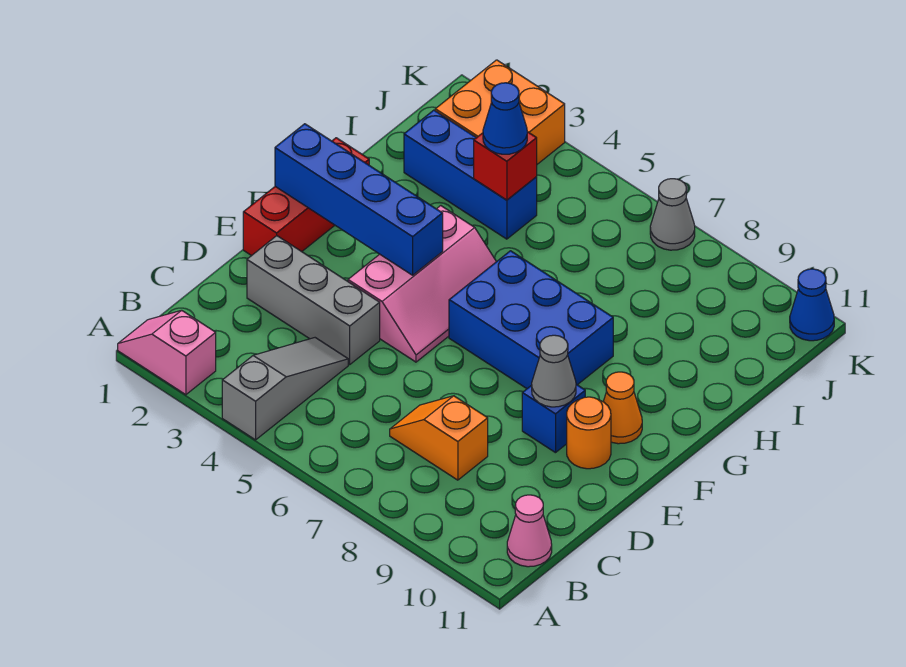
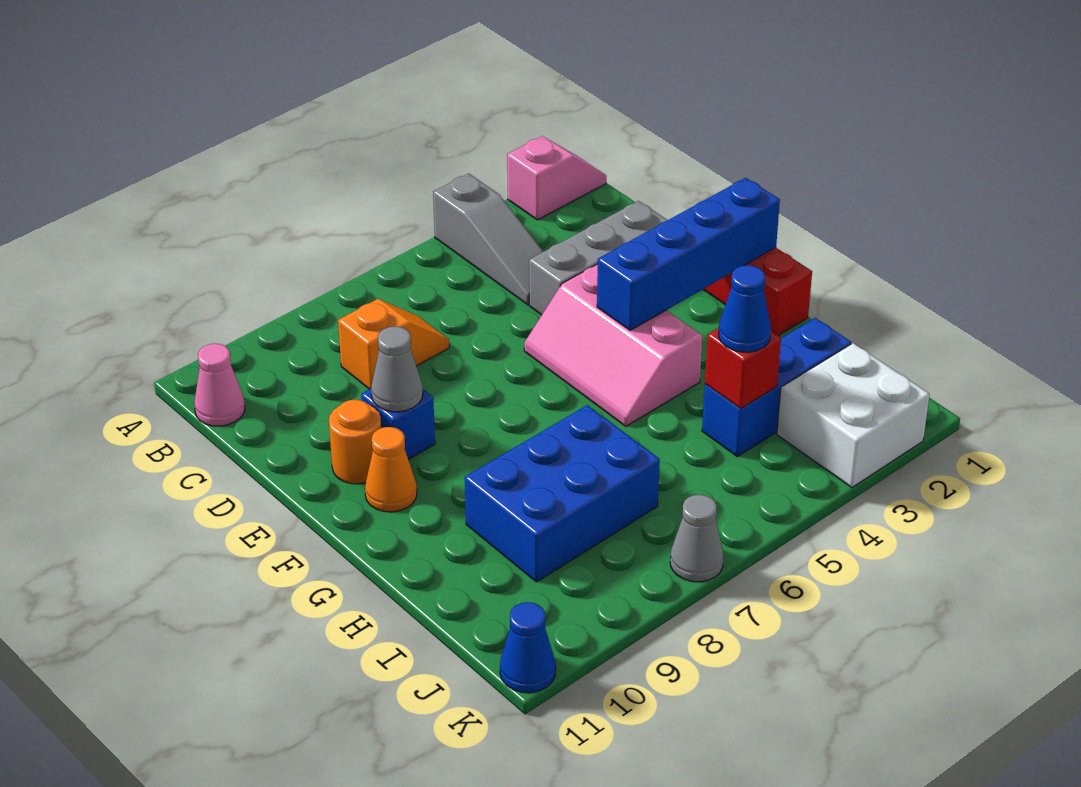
blue brick F6:G8 level 1 -> blue brick H7:I9 level 1
orange brick J2:K3 level 1 -> white brick J2:K3 level 1

